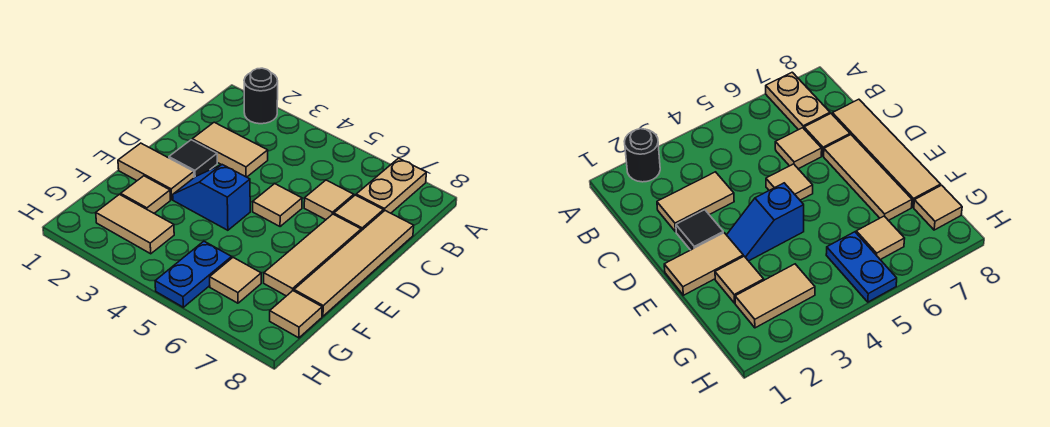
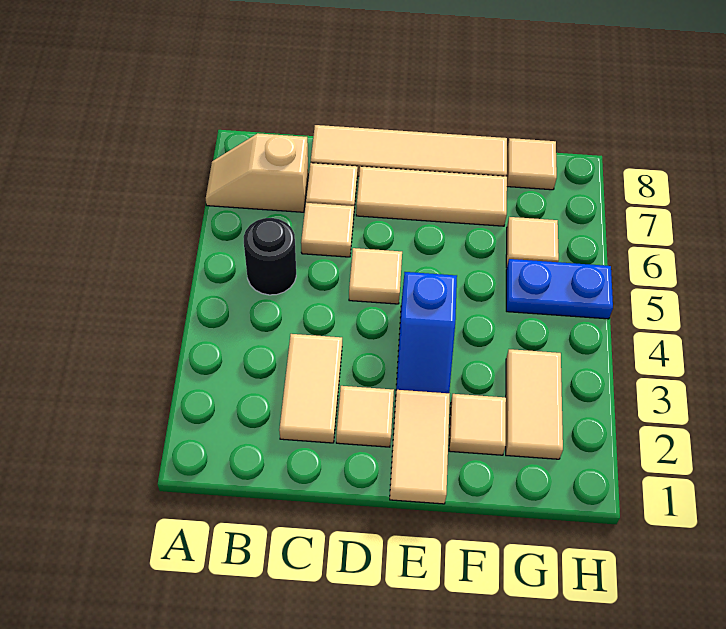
black round brick A2 level 1 -> black round brick B5 level 1
tan plate A7:B7 level 1 -> tan slope A7:B7 level 1 top B
black tile D2 level 1 -> tan tile D2 level 1

